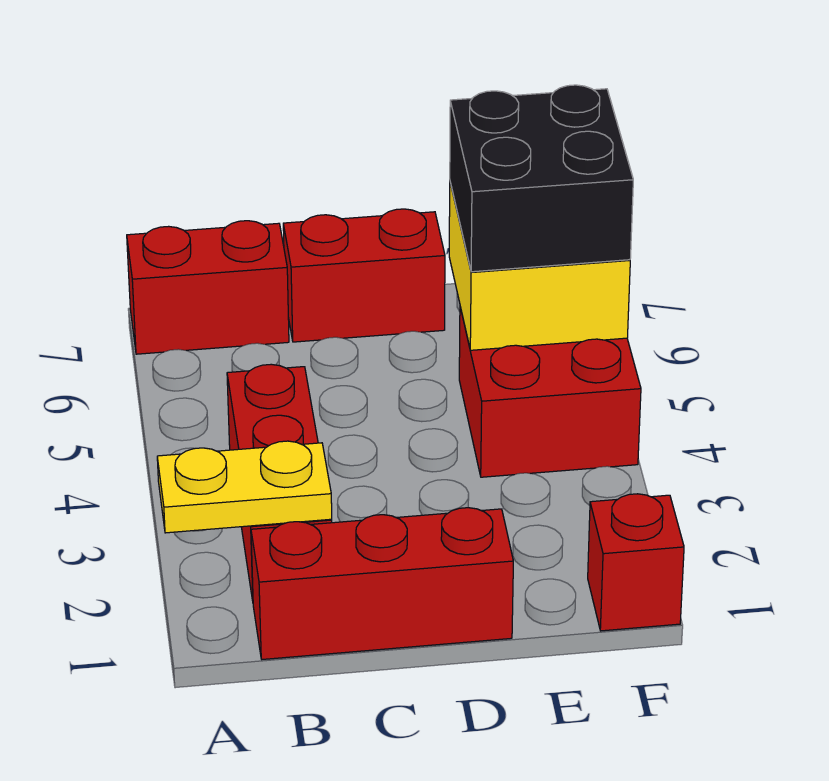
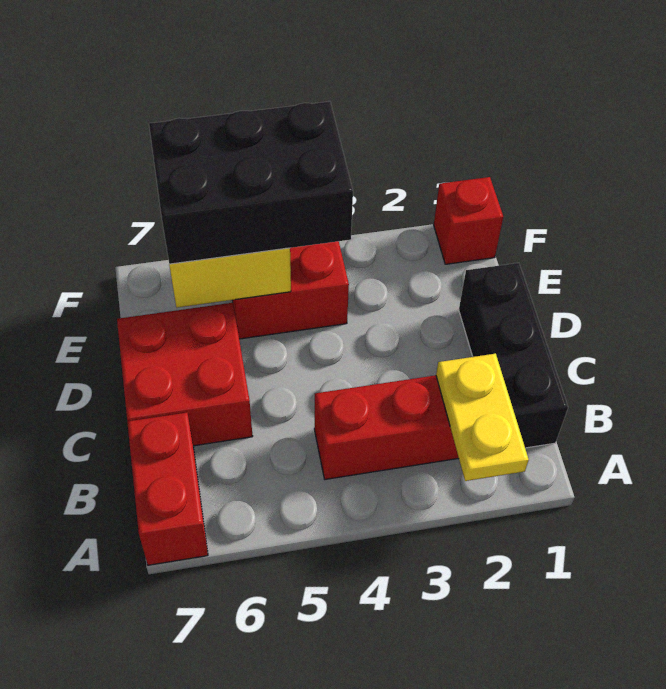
red brick B1:D1 level 1 -> black brick B1:D1 level 1
red brick C7:D7 level 1 -> red brick C6:D7 level 1
black brick E5:F6 level 3 -> black brick E4:F6 level 3

